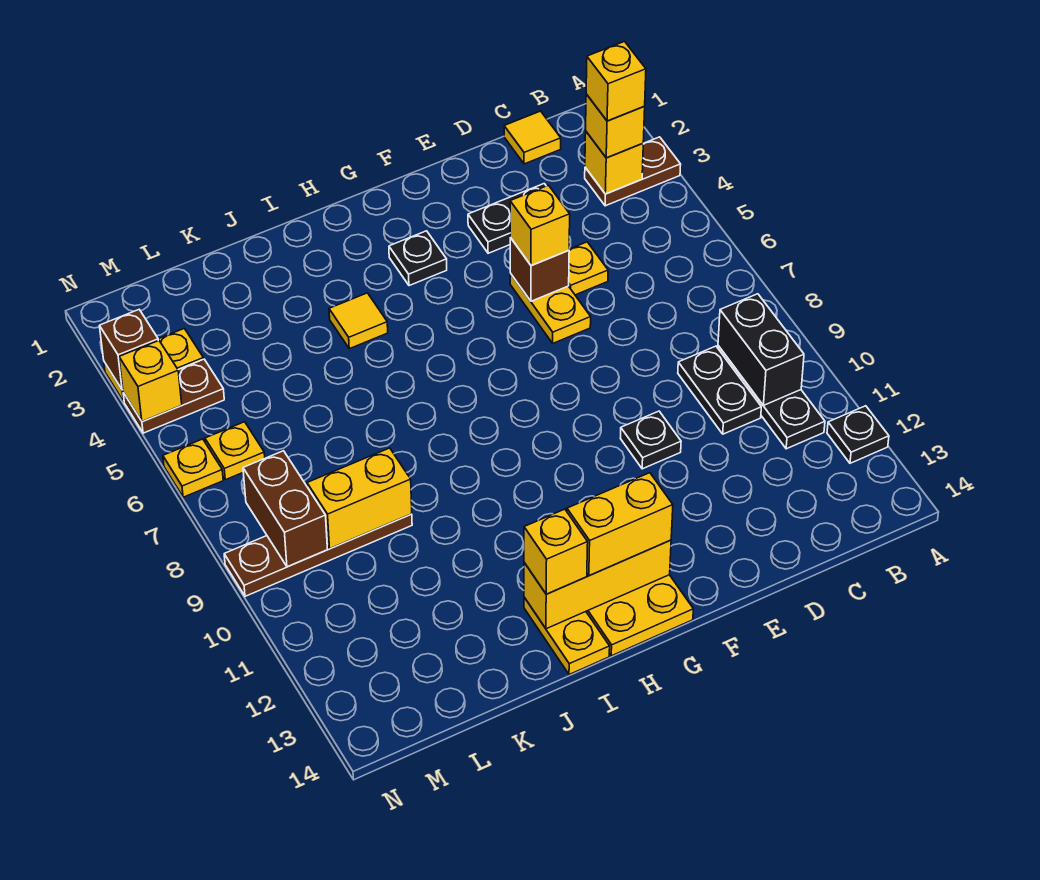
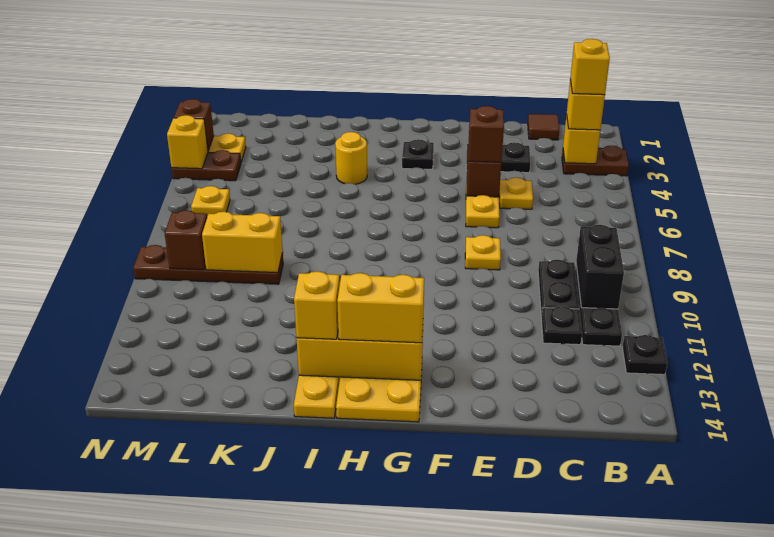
yellow tile C1 level 1 -> brown tile C1 level 1
yellow brick E5 level 3 -> brown brick E5 level 3
black plate E10 level 1 -> black plate C11 level 1
yellow tile I4 level 1 -> yellow round brick I4 level 1
brown brick M8:M9 level 2 -> brown brick M9 level 2
yellow plate N6 level 1 -> yellow plate E8 level 1

